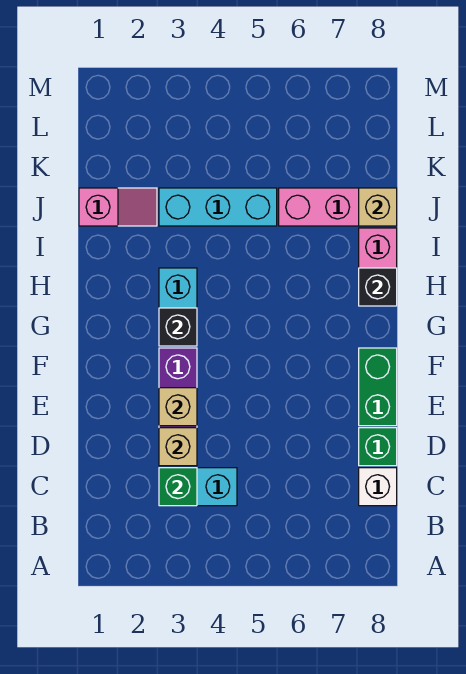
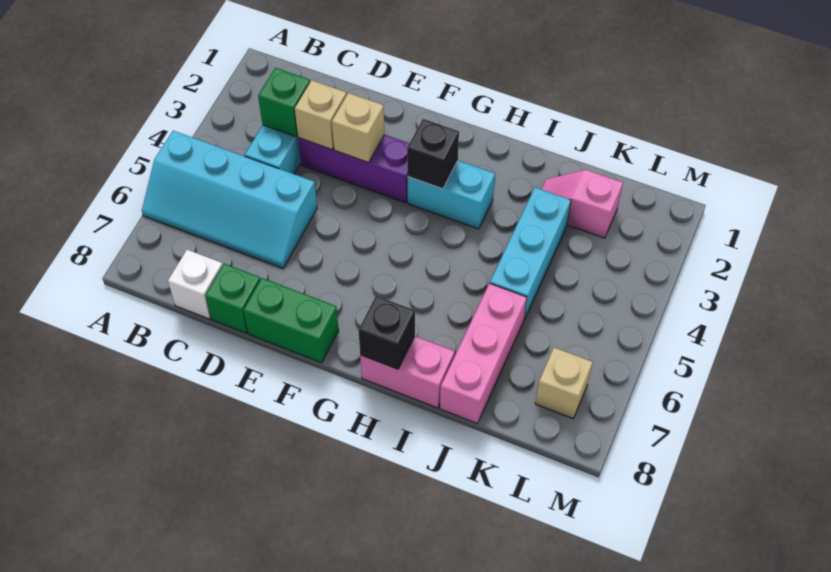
none -> cyan slope A5:D6 level 1 top 5
pink slope J1:J2 level 1 top 1 -> pink slope J2:K2 level 1 top K
tan brick J8 level 2 -> tan brick L7 level 1

